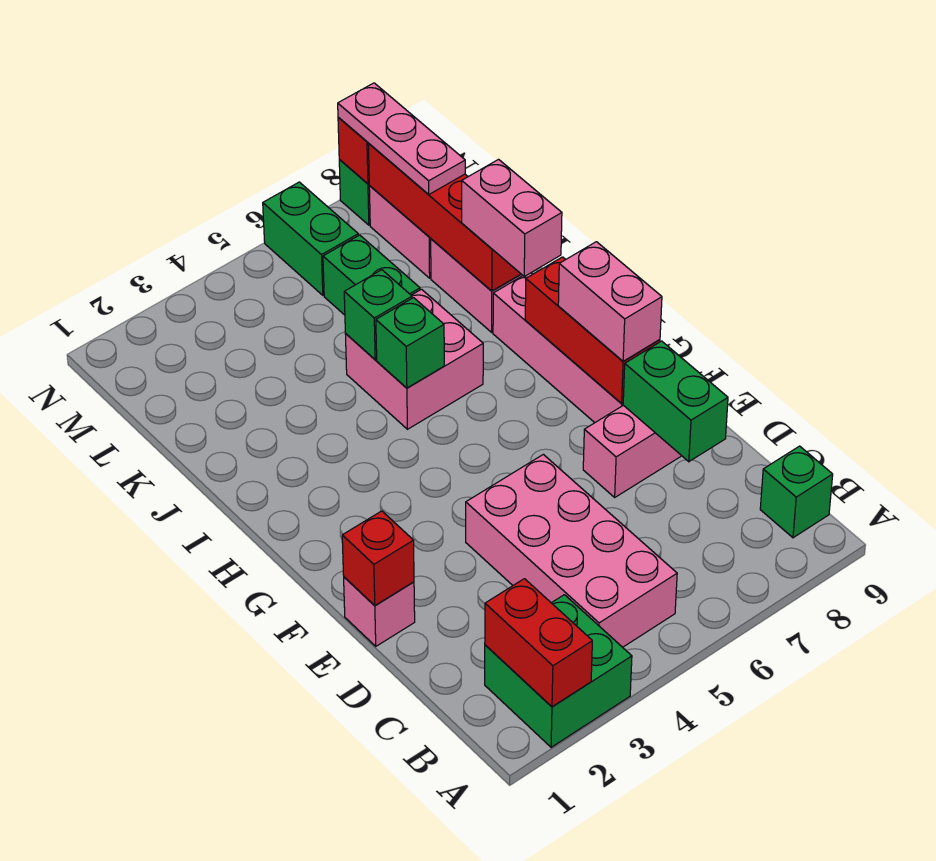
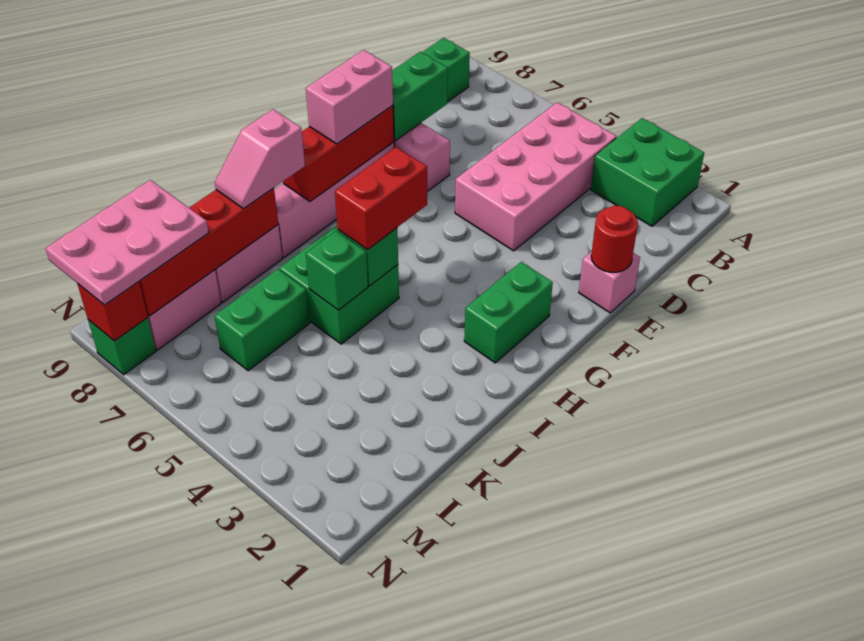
red brick A2:B2 level 2 -> red brick H5:I5 level 3
red brick E1 level 2 -> red round brick E1 level 2
pink brick I5:J6 level 1 -> green brick I5:J6 level 1
pink brick I8:J8 level 3 -> pink slope I8:J8 level 3 top I
pink plate L8:N8 level 3 -> pink plate L8:N9 level 3
green brick M6:N6 level 1 -> green brick G2:H2 level 1

